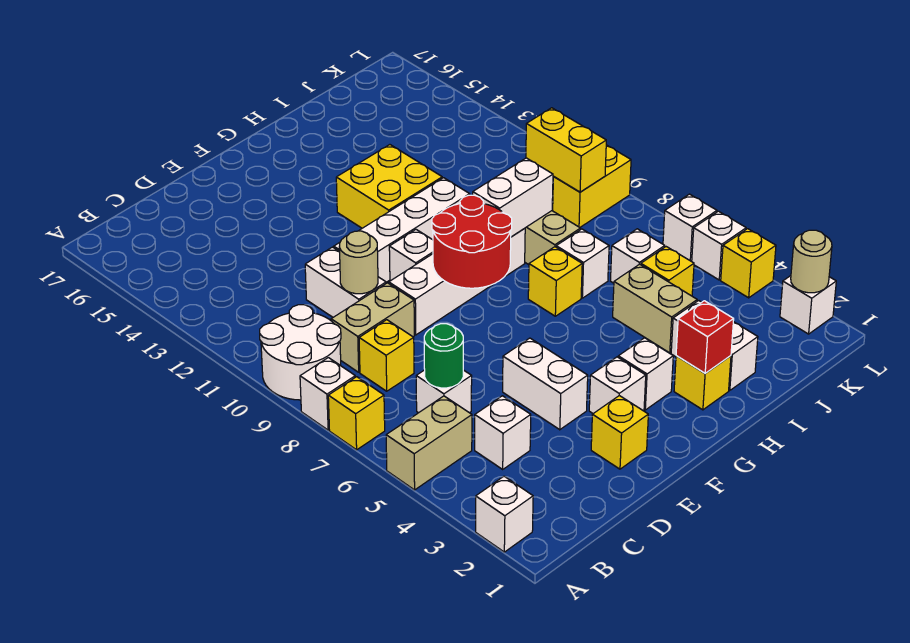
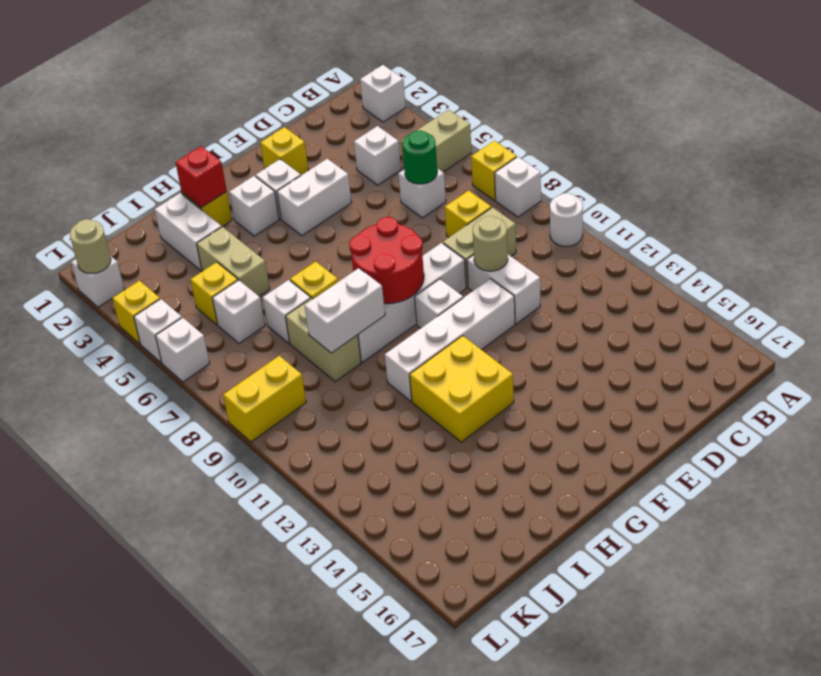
white round brick A9:B10 level 1 -> white round brick A10 level 1
white brick E4:E5 level 1 -> white brick E4:F4 level 1
yellow brick K9:K10 level 2 -> none

